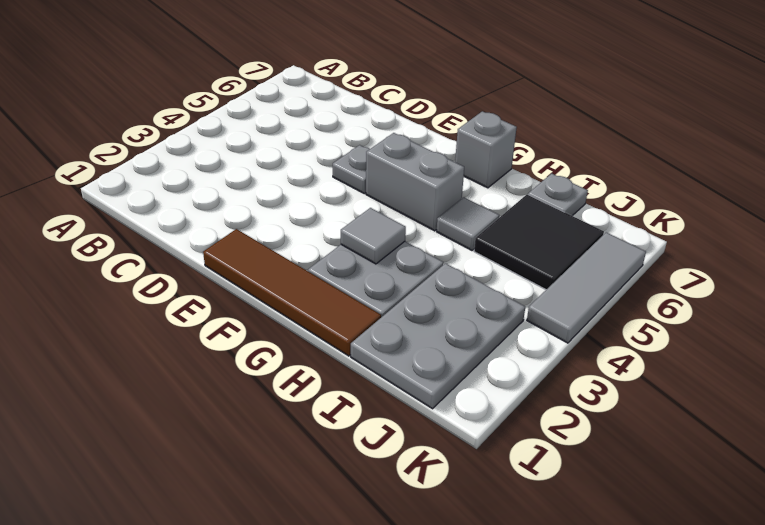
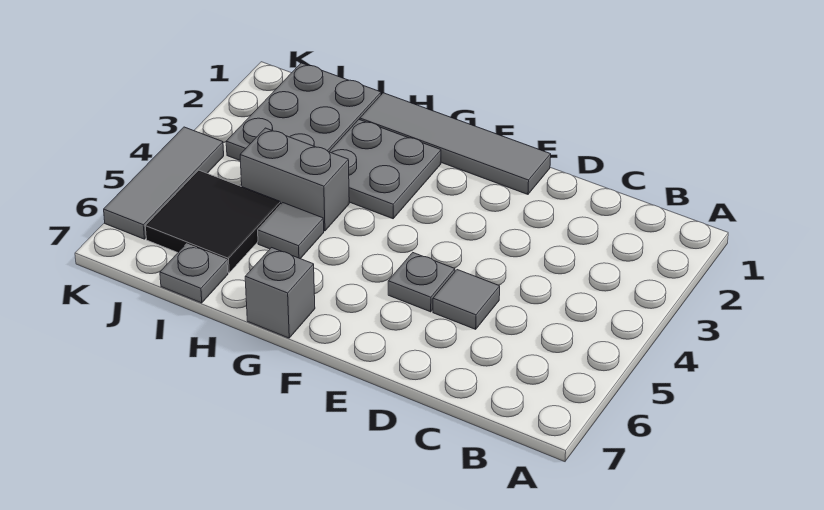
brown tile E1:H1 level 1 -> grey tile E1:H1 level 1
grey brick F5:G5 level 1 -> grey brick H4:I4 level 1
grey tile G3 level 2 -> grey tile D5 level 1

